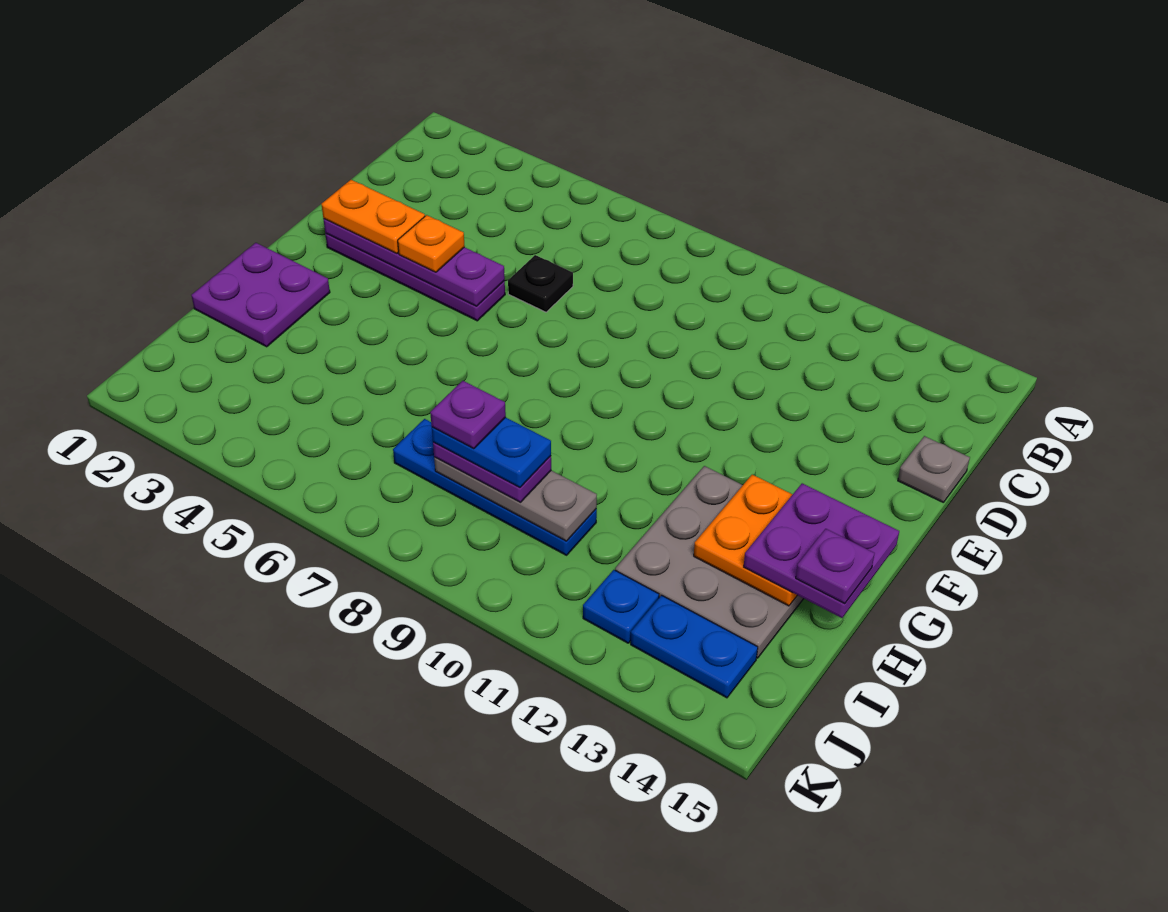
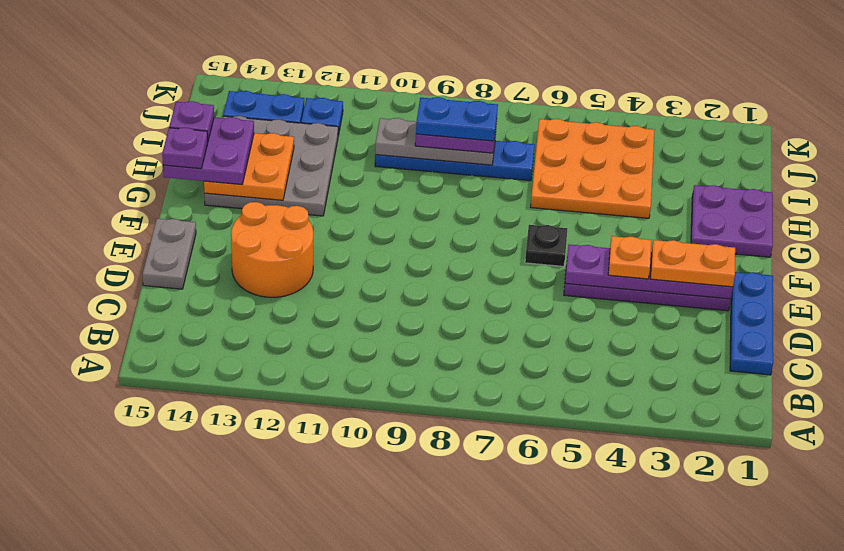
none -> blue plate C1:E1 level 1
black plate D6 level 1 -> black plate F6 level 1
none -> orange round brick D12:E13 level 1
grey plate D15 level 1 -> grey plate D15:E15 level 1
none -> orange plate H4:J6 level 1
purple plate I8 level 5 -> purple plate G15 level 4

